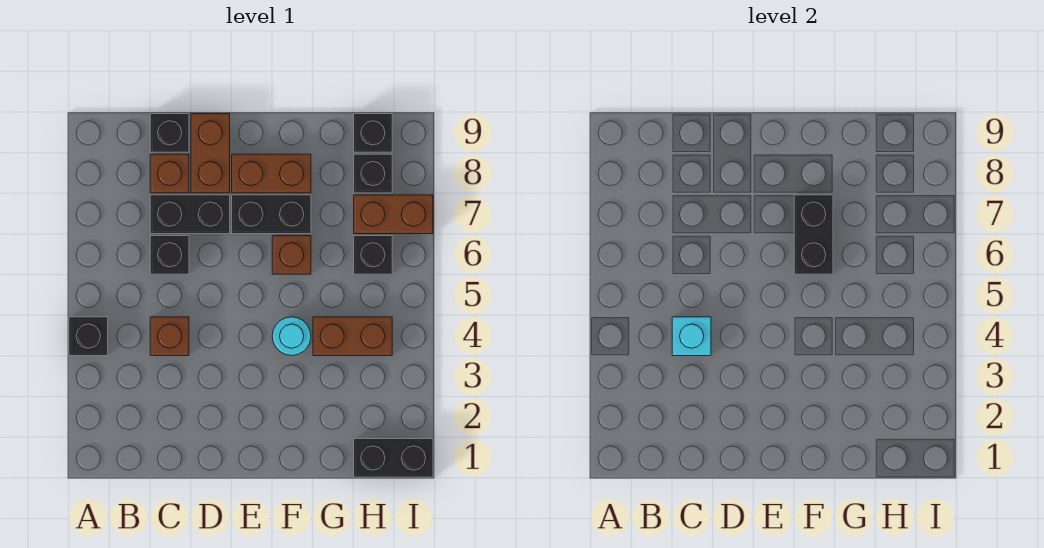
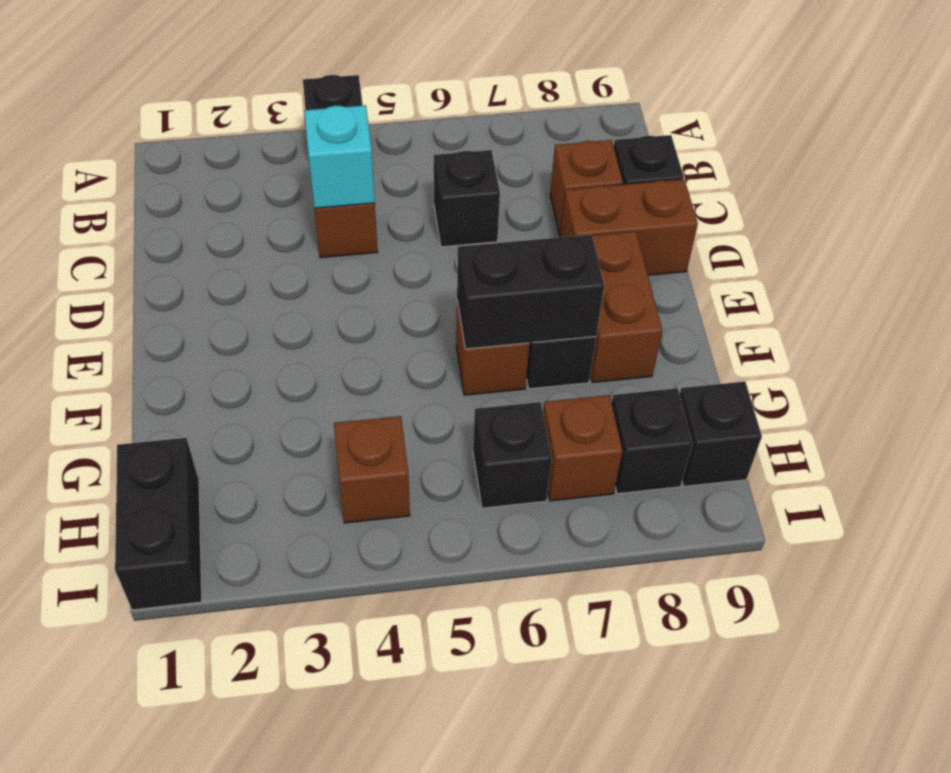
black brick C7:D7 level 1 -> none
cyan round brick F4 level 1 -> none
brown brick G4:H4 level 1 -> brown brick H4 level 1
brown brick H7:I7 level 1 -> brown brick H7 level 1

